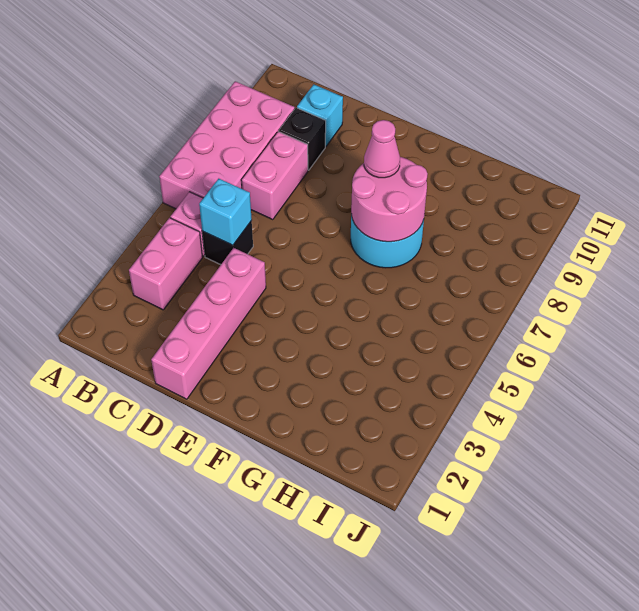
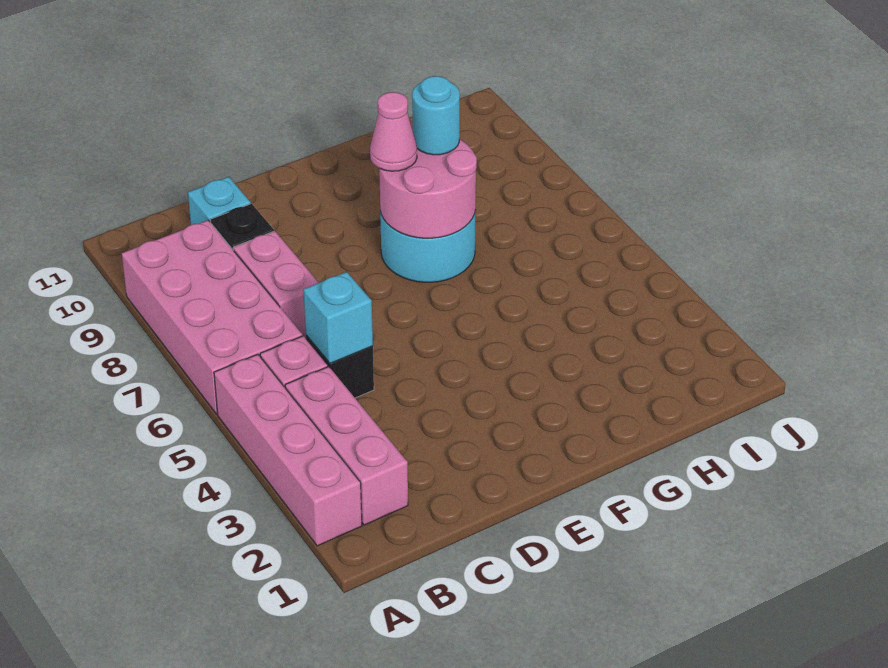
pink brick B3:B4 level 1 -> pink brick B2:B4 level 1
pink brick D1:D4 level 1 -> pink brick A2:A5 level 1
none -> cyan round brick G8 level 3

